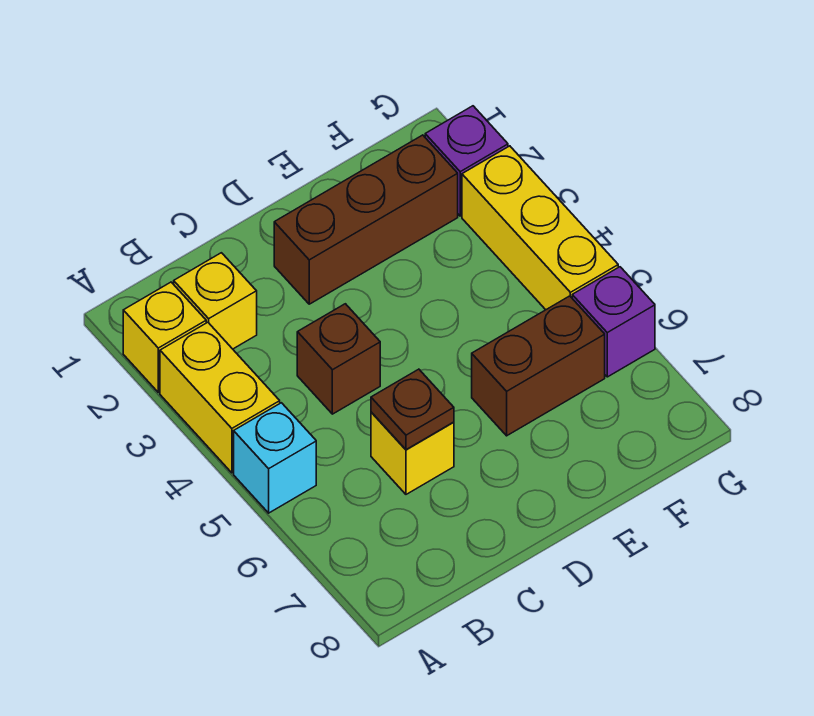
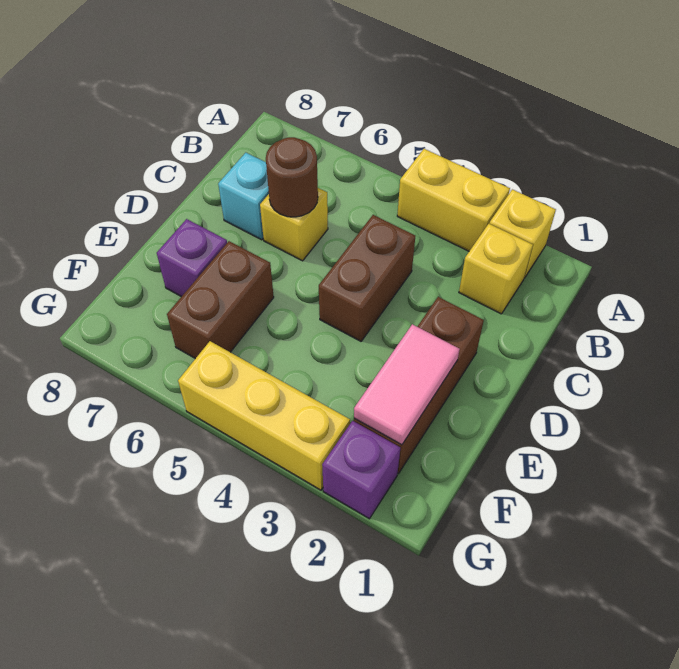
cyan brick A5 level 1 -> cyan brick C7 level 1
brown brick C4 level 1 -> brown brick C4:D4 level 1
brown plate C6 level 2 -> brown round brick C6 level 2
none -> pink tile E2:F2 level 2
purple brick G6 level 1 -> purple brick E7 level 1

